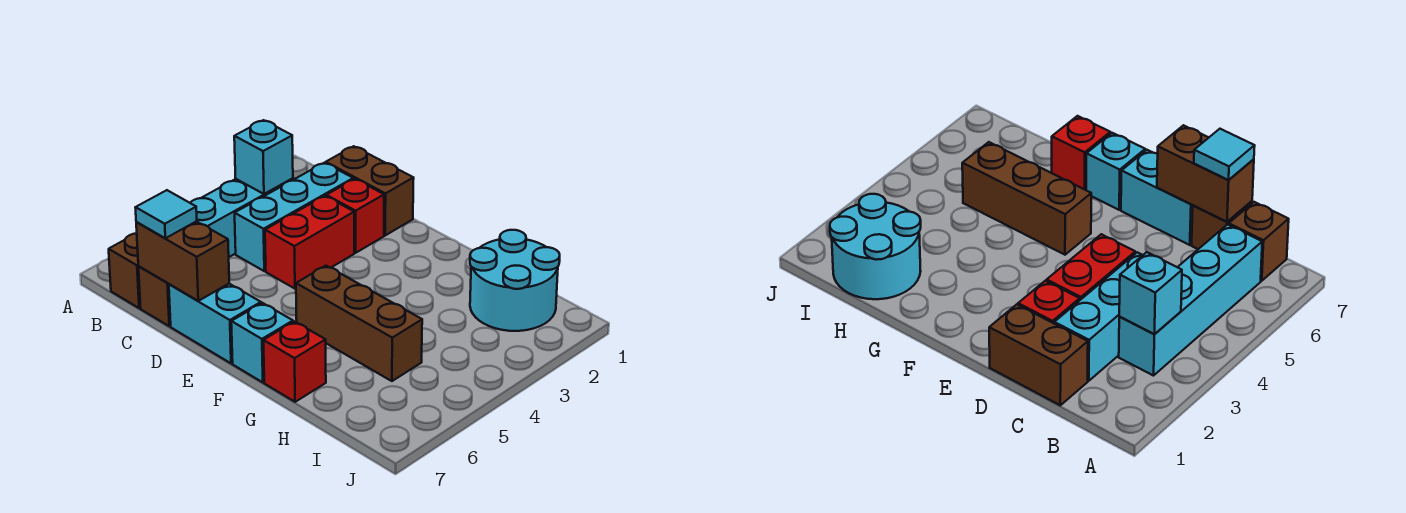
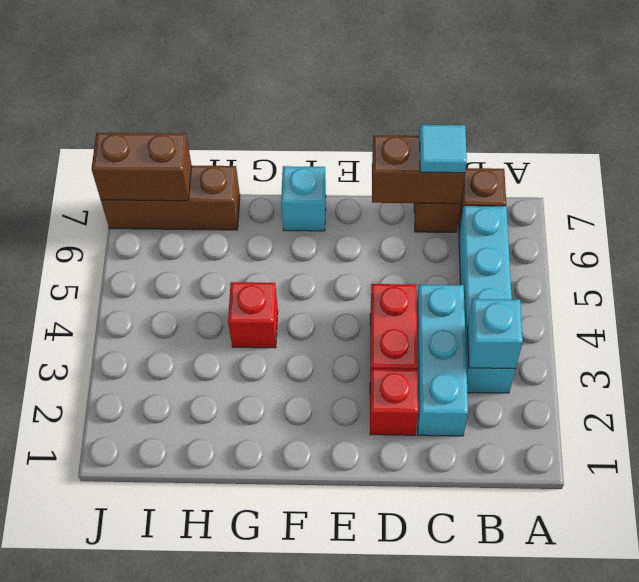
brown brick C1:D1 level 1 -> brown brick I7:J7 level 2
cyan brick D7:E7 level 1 -> none
brown brick F5:H5 level 1 -> brown brick H7:J7 level 1
red brick G7 level 1 -> red brick G4 level 1
cyan round brick H1:I2 level 1 -> none

